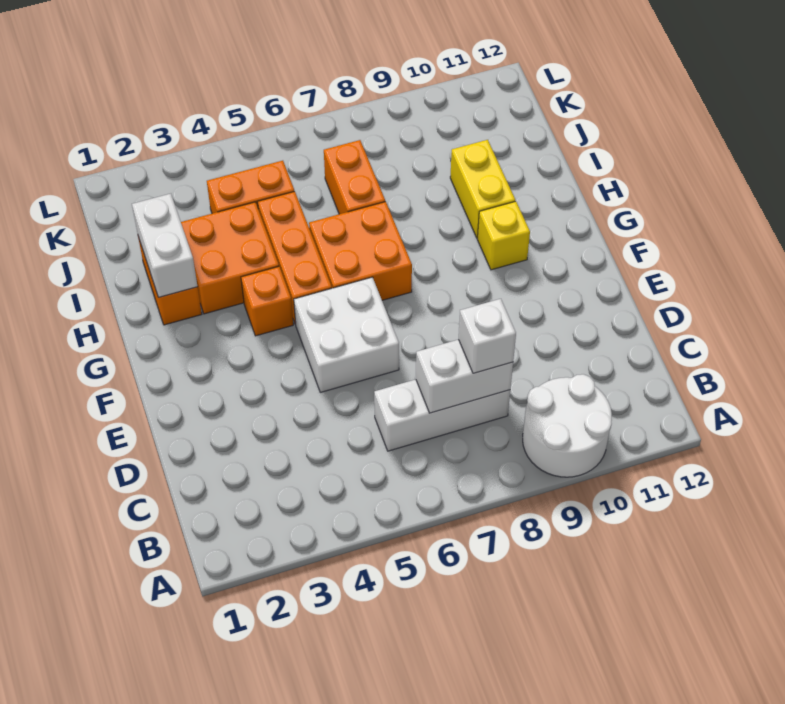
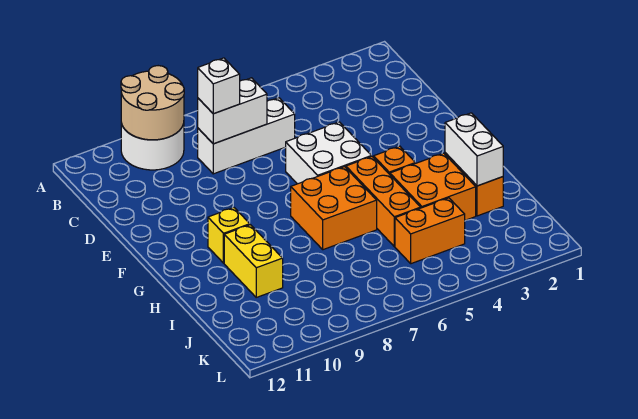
none -> tan round brick A9:B10 level 2
orange brick I7:J7 level 1 -> none

